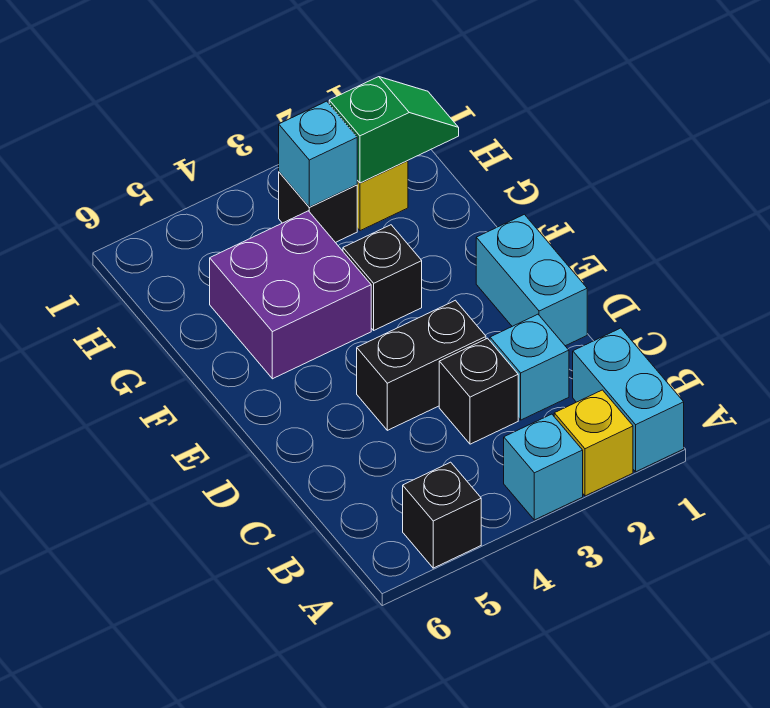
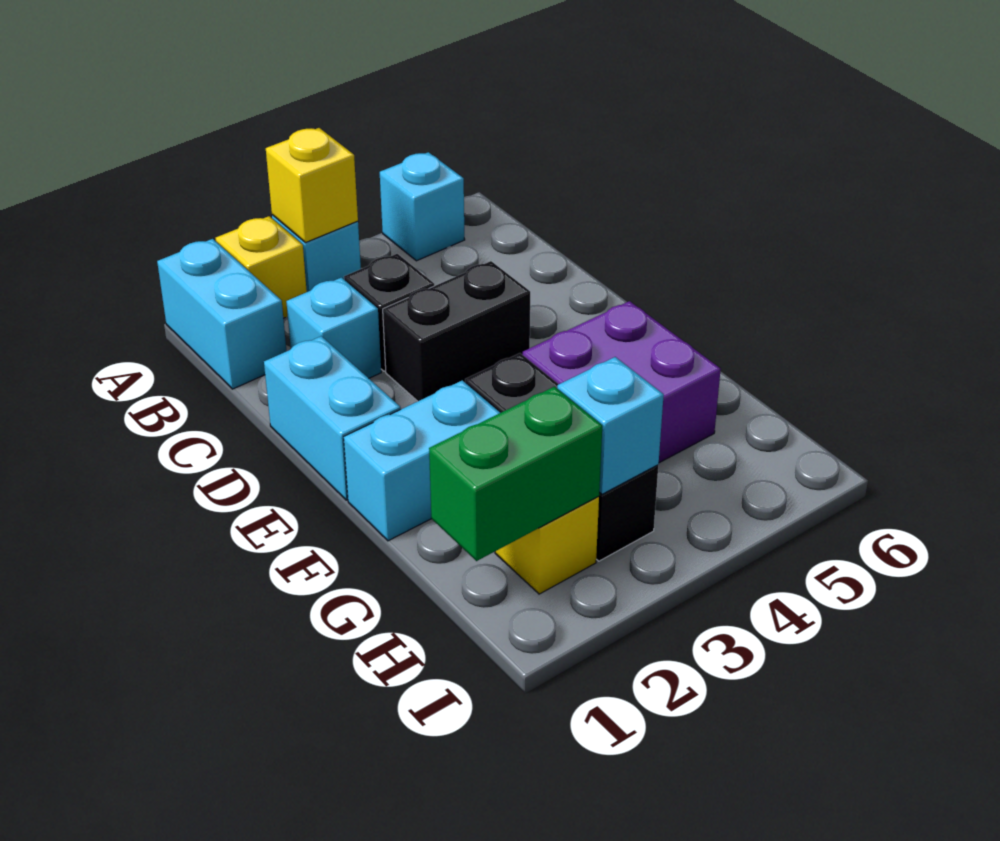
none -> yellow brick A3 level 2
black brick A5 level 1 -> cyan brick A5 level 1
none -> cyan brick F1:F2 level 1
green slope H1:H2 level 2 top 2 -> green brick H1:H2 level 2

